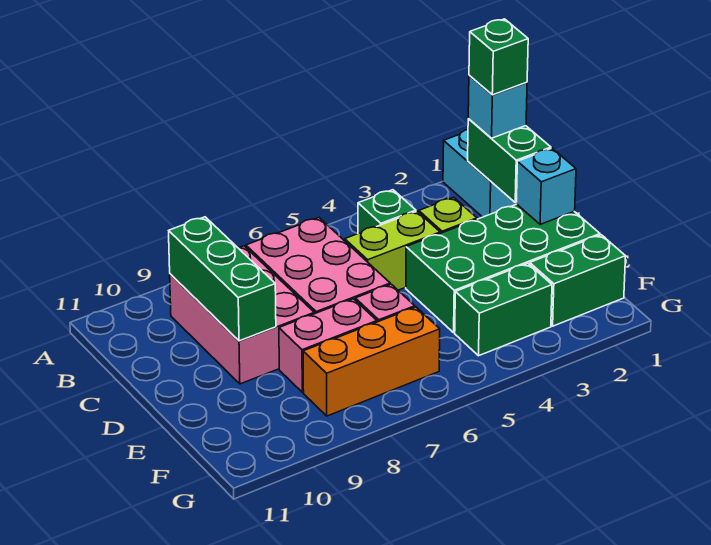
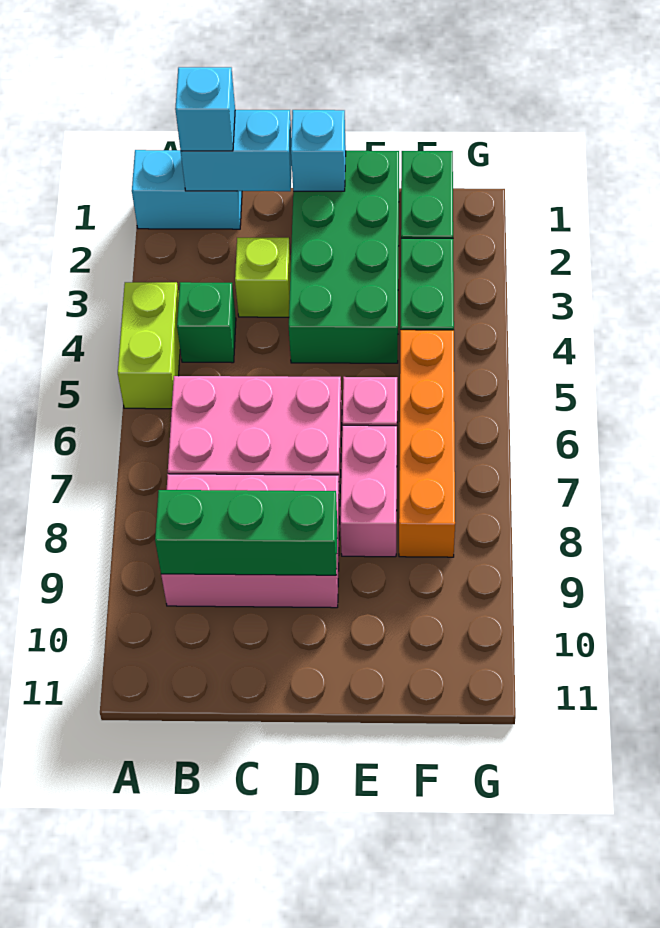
green brick B1:C1 level 2 -> cyan brick B1:C1 level 2
green brick B1 level 4 -> none
lime brick C4:C5 level 1 -> lime brick A4:A5 level 1
orange brick F6:F8 level 1 -> orange brick F5:F8 level 1

